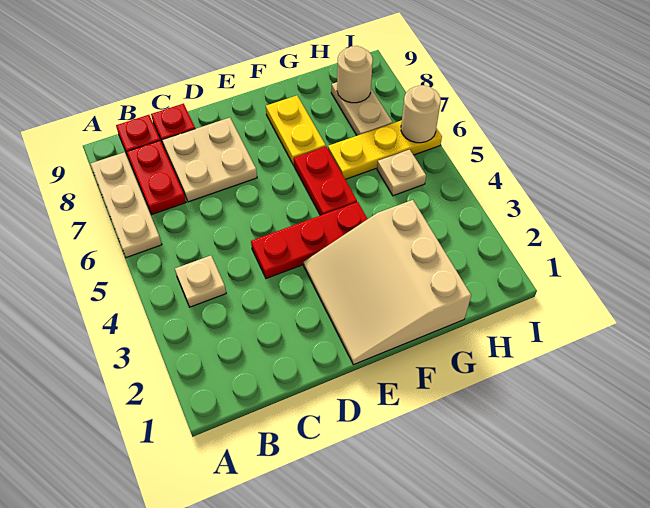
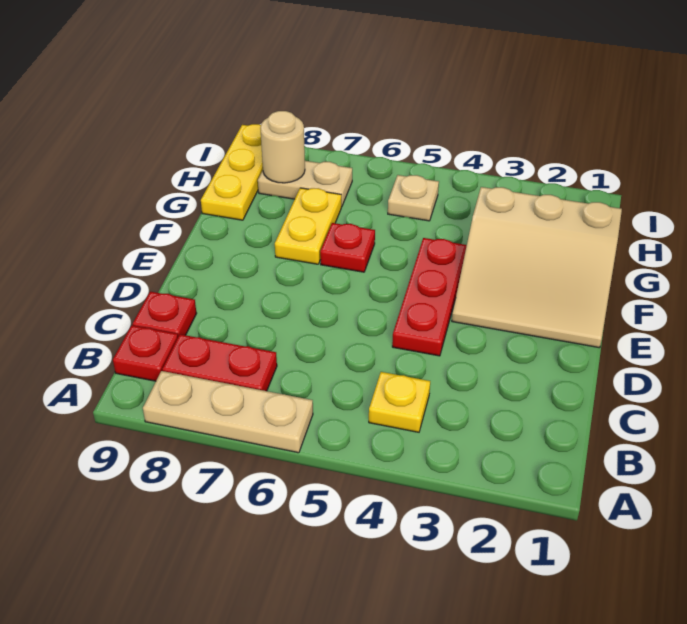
tan plate B4 level 1 -> yellow plate B4 level 1
tan plate C7:D8 level 1 -> none
red plate F5:F6 level 1 -> red plate F6 level 1
yellow plate F7:F8 level 1 -> yellow plate F7:G7 level 1
yellow plate G6:I6 level 1 -> yellow plate G9:I9 level 1
tan round brick I6 level 2 -> none

